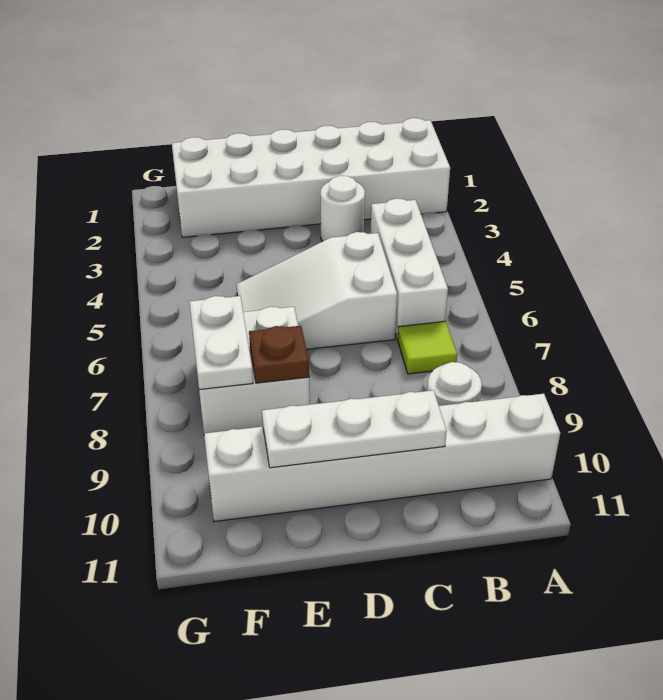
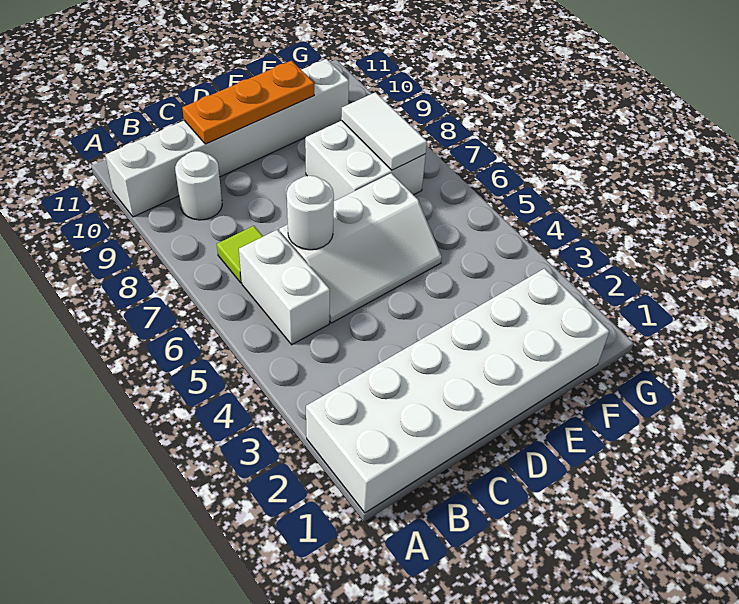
white brick B4:B6 level 1 -> white brick B5:B6 level 1
white round brick C3 level 1 -> white round brick C6 level 2
white slope C5:E6 level 1 top C -> white slope C5:E6 level 1 top 6
white plate C10:E10 level 2 -> orange plate C10:E10 level 2
brown plate E8 level 2 -> none
white plate F7:F8 level 2 -> white tile F7:F8 level 2

